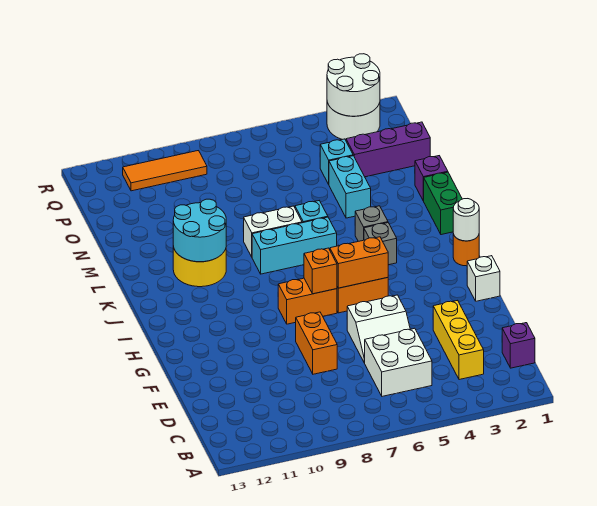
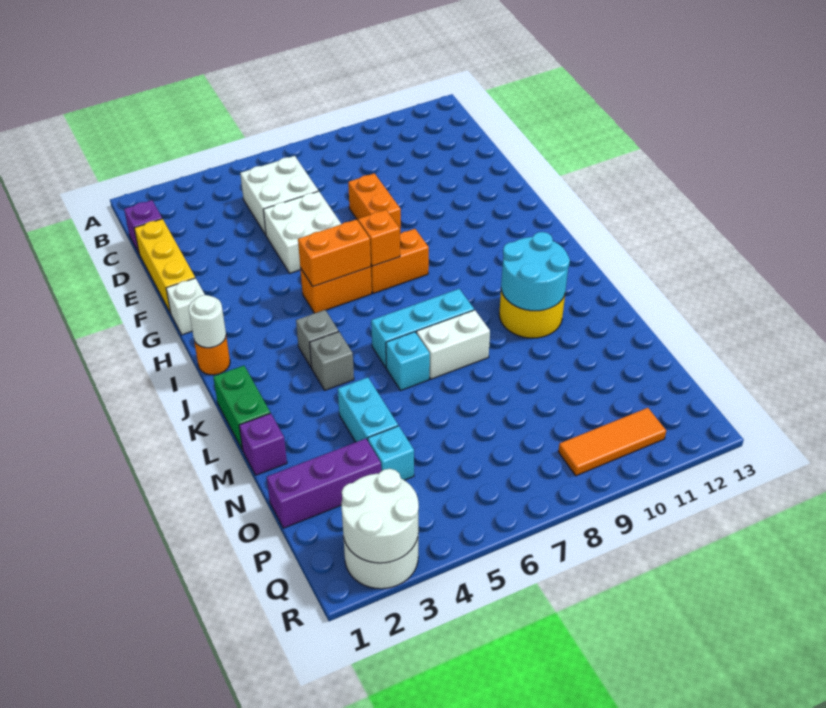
yellow brick C3:E3 level 1 -> yellow brick D1:F1 level 1
white slope E5:F6 level 1 top F -> white brick E5:F6 level 1

